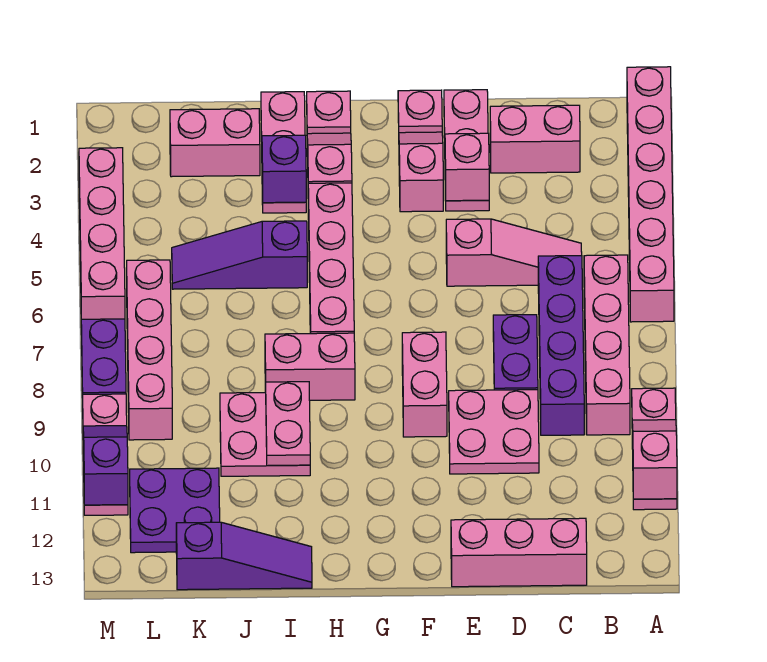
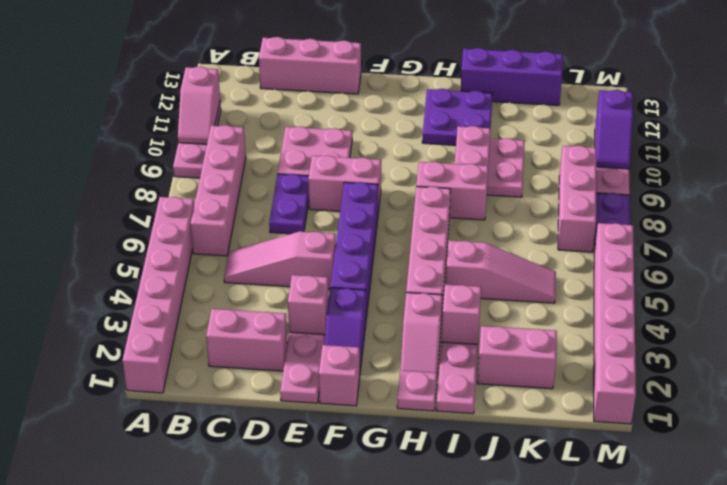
purple brick C6:C9 level 1 -> purple brick F4:F7 level 1
pink plate F1 level 1 -> pink brick F1 level 1
pink slope F2:F3 level 1 top 3 -> purple slope F2:F3 level 1 top 3
pink brick F8:F9 level 1 -> pink brick E8:F8 level 1
purple brick I3 level 2 -> pink brick I3 level 2
purple slope I5:K5 level 1 top I -> pink slope I5:K5 level 1 top I
purple slope I13:K13 level 1 top K -> purple brick I13:K13 level 1
purple plate K11:L12 level 1 -> purple plate H11:I12 level 1
pink brick L6:L9 level 1 -> pink brick L7:L9 level 1
pink brick M3:M6 level 1 -> pink brick M1:M6 level 1

